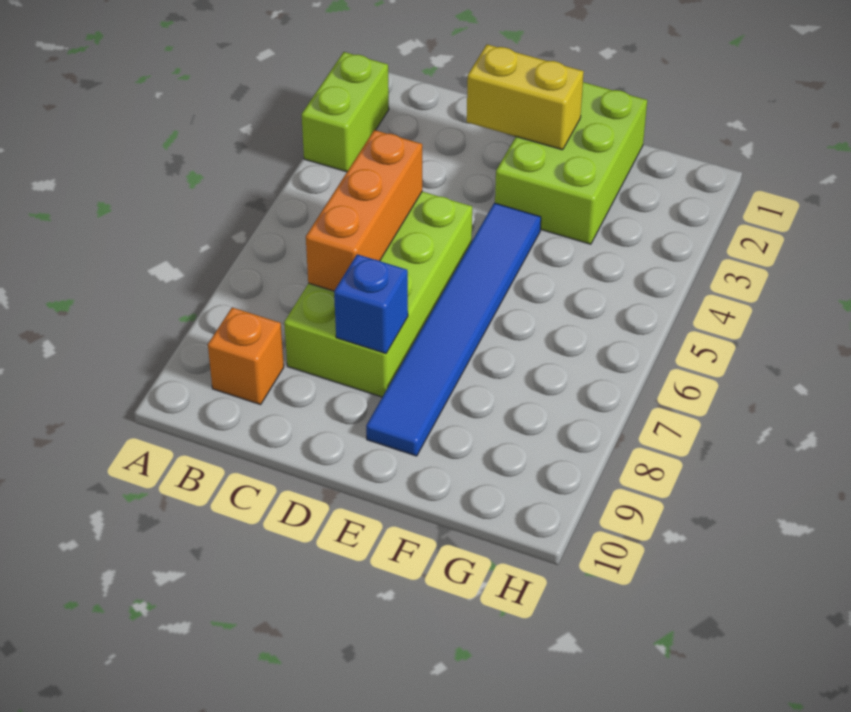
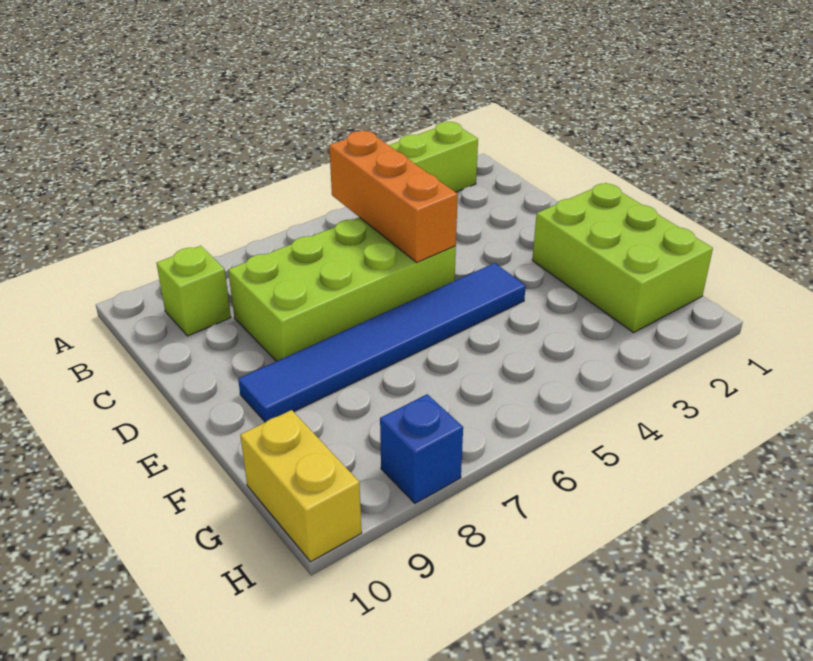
orange brick B9 level 1 -> lime brick B9 level 1
orange brick C5:C7 level 2 -> orange brick B5:D5 level 2
yellow brick D2:E2 level 2 -> yellow brick G10:H10 level 1
blue brick D8 level 2 -> blue brick H8 level 1
lime brick E1:F3 level 1 -> lime brick E1:G2 level 1

